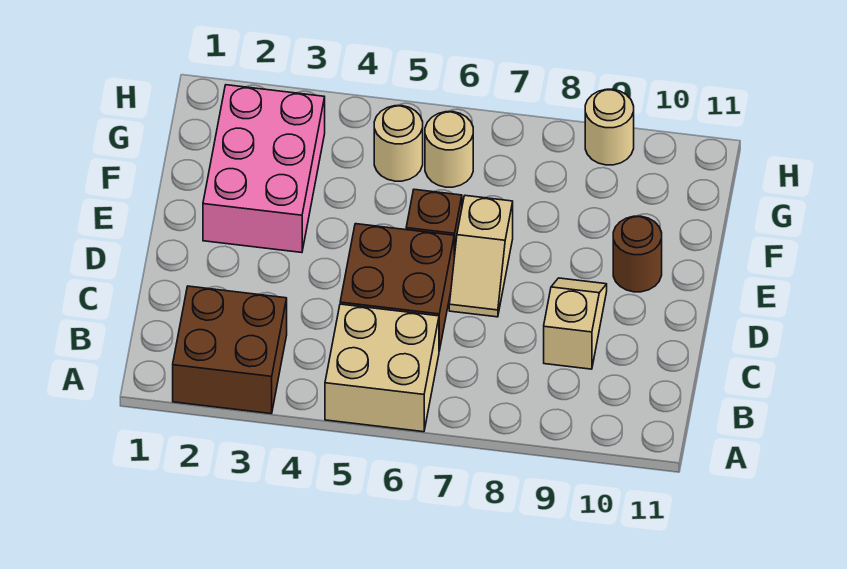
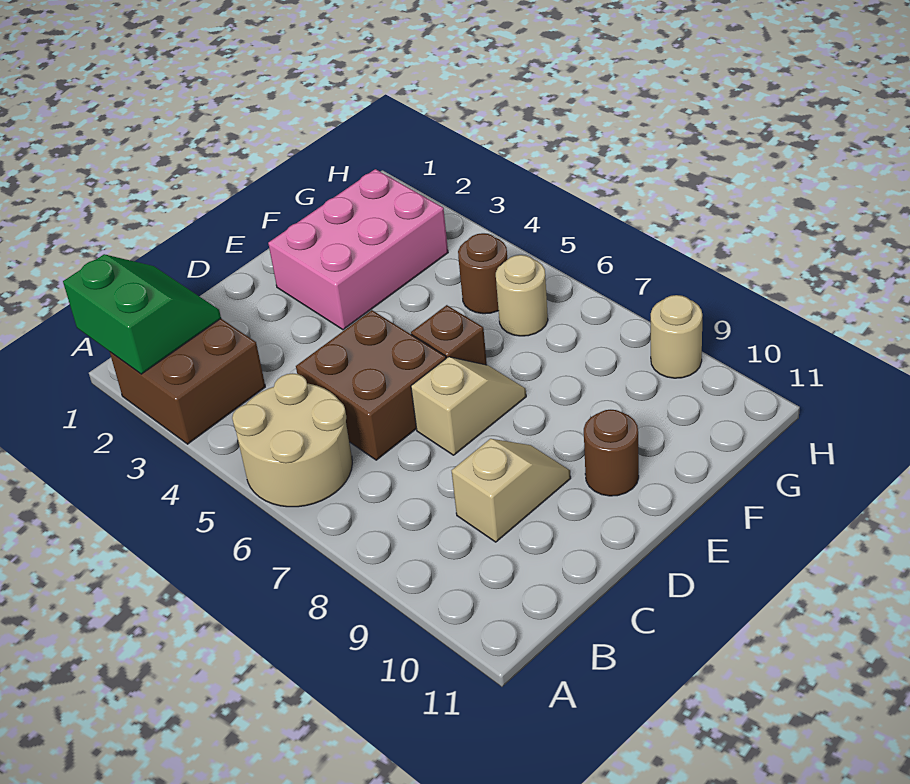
none -> green slope A1:B2 level 2 top A
tan brick A5:B6 level 1 -> tan round brick A5:B6 level 1
tan slope D7:E7 level 1 top E -> tan slope D7:E7 level 1 top D
tan round brick G5 level 1 -> brown round brick G5 level 1

